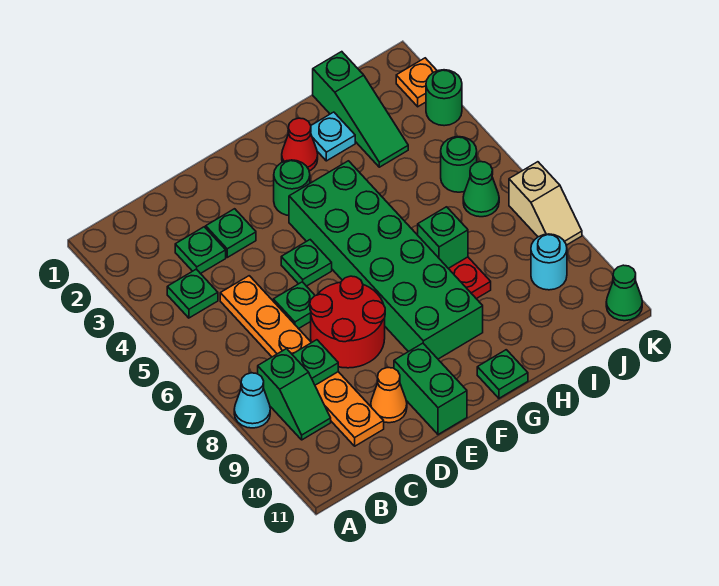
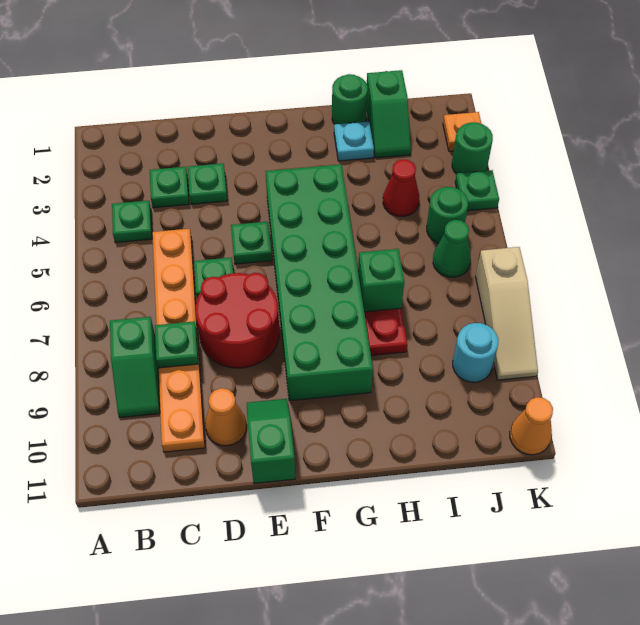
cyan cone A8 level 1 -> none
green brick E10:E11 level 1 -> green slope E10:E11 level 1 top 11
green round brick F3 level 1 -> green round brick H1 level 1
red cone G2 level 1 -> red cone I4 level 1
green plate G11 level 1 -> green plate K4 level 1
green slope I1:I3 level 1 top 1 -> green slope I1:I2 level 1 top 1
tan slope K7:K8 level 1 top 7 -> tan slope K7:K9 level 1 top 7
green cone K11 level 1 -> orange cone K11 level 1

